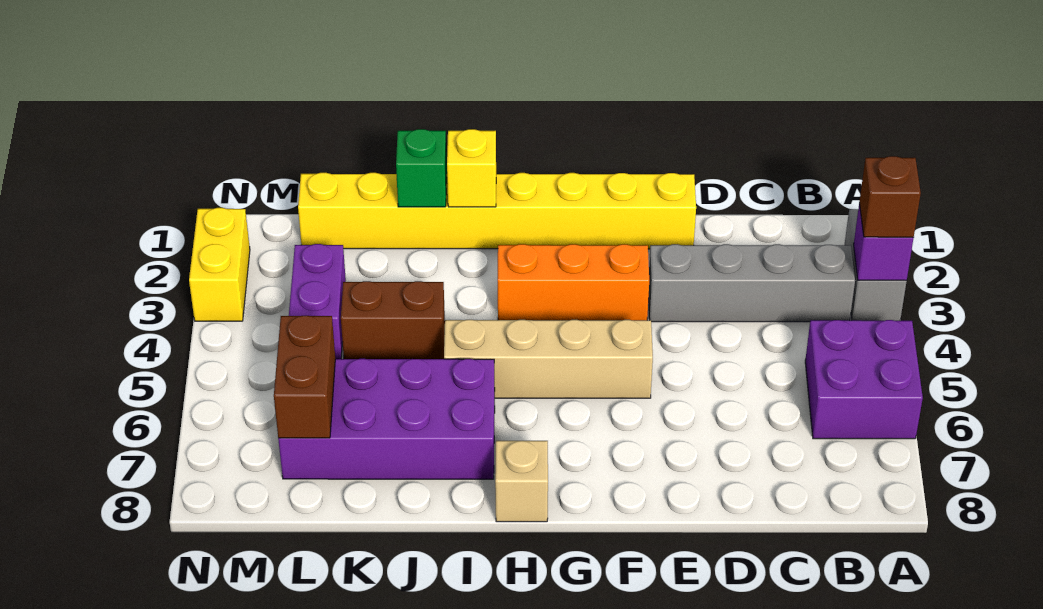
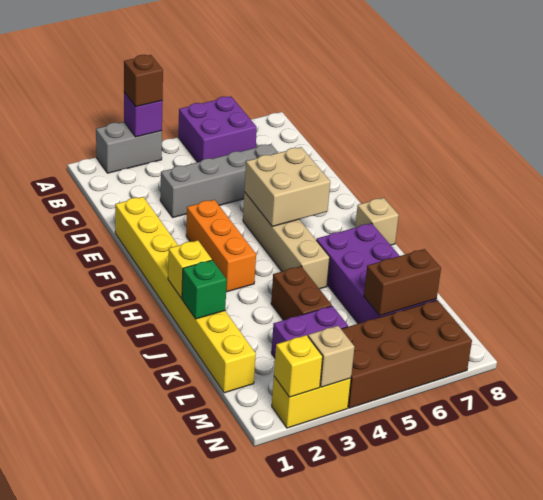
grey brick B3:E3 level 1 -> grey brick D3:D6 level 1
none -> tan brick F5:G6 level 2
none -> brown brick M4:N7 level 1
none -> yellow brick N2 level 2
none -> tan brick N3 level 2

